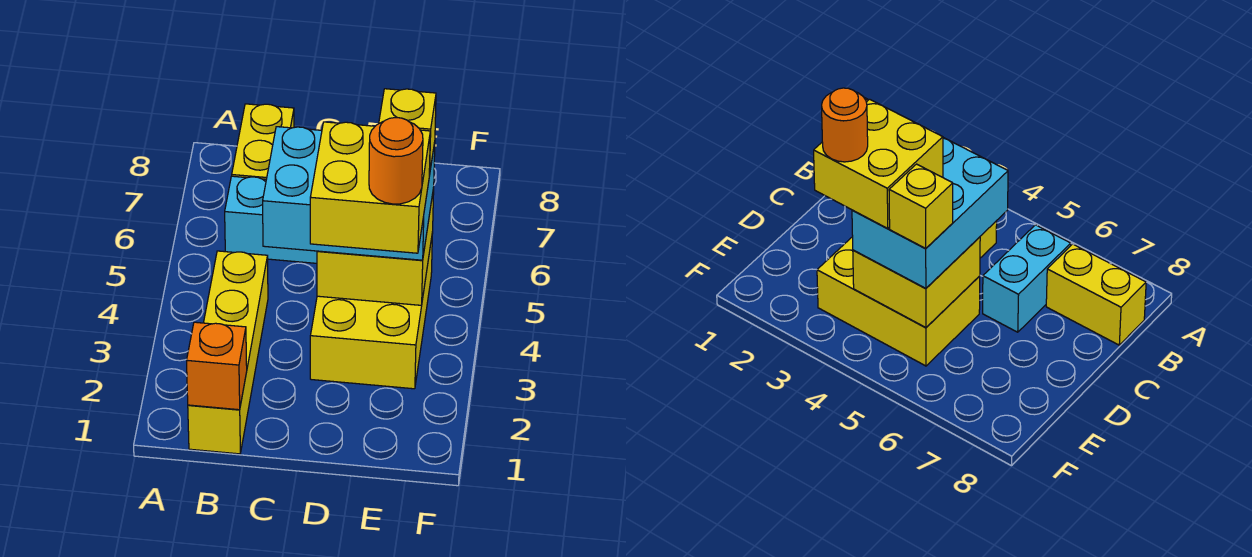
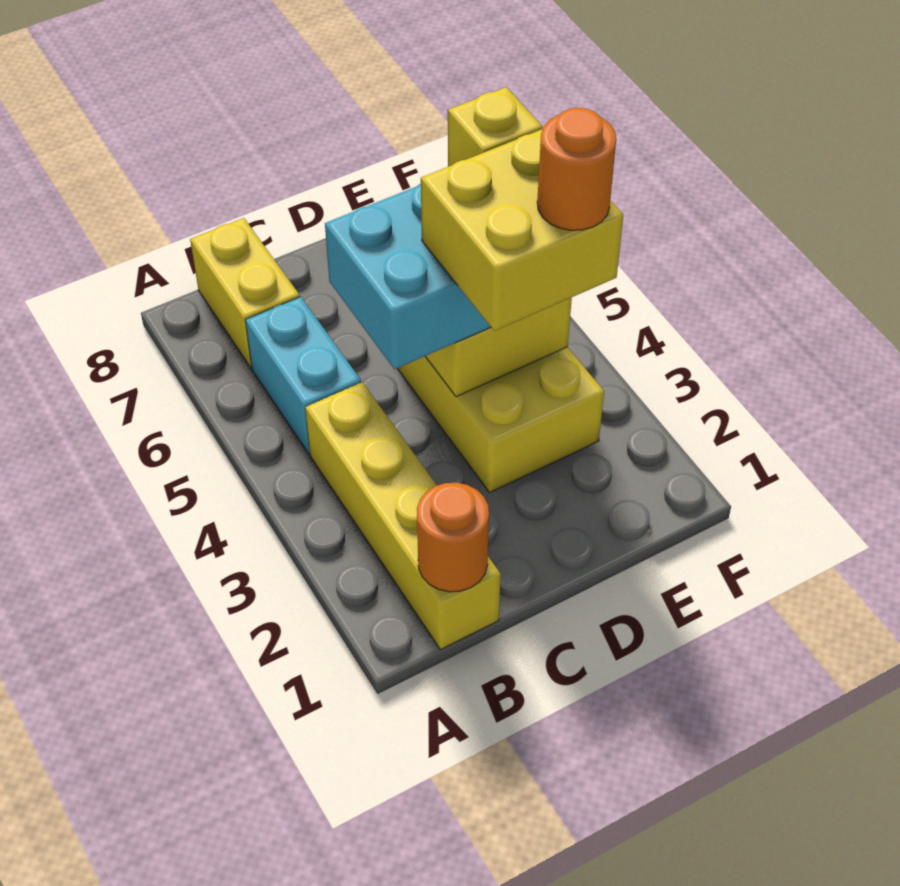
orange brick B1 level 2 -> orange round brick B1 level 2
cyan brick B6:C6 level 1 -> cyan brick B5:B6 level 1

